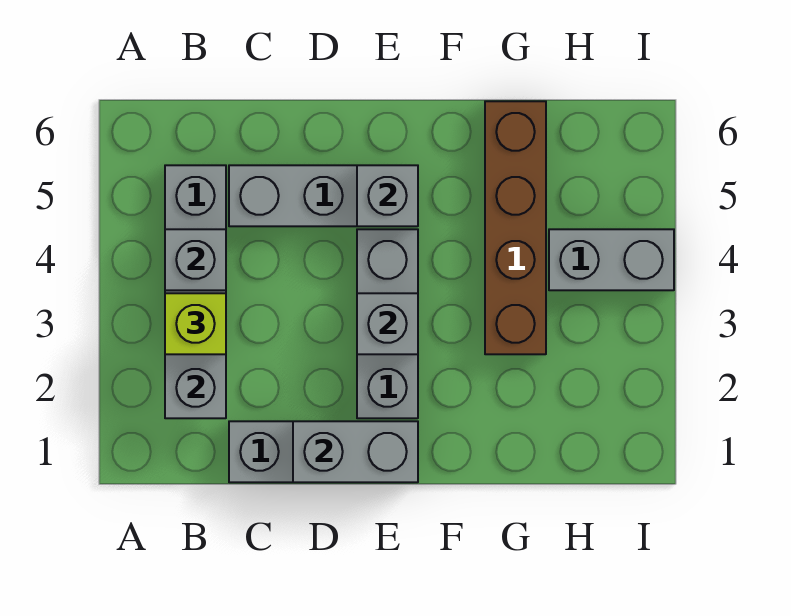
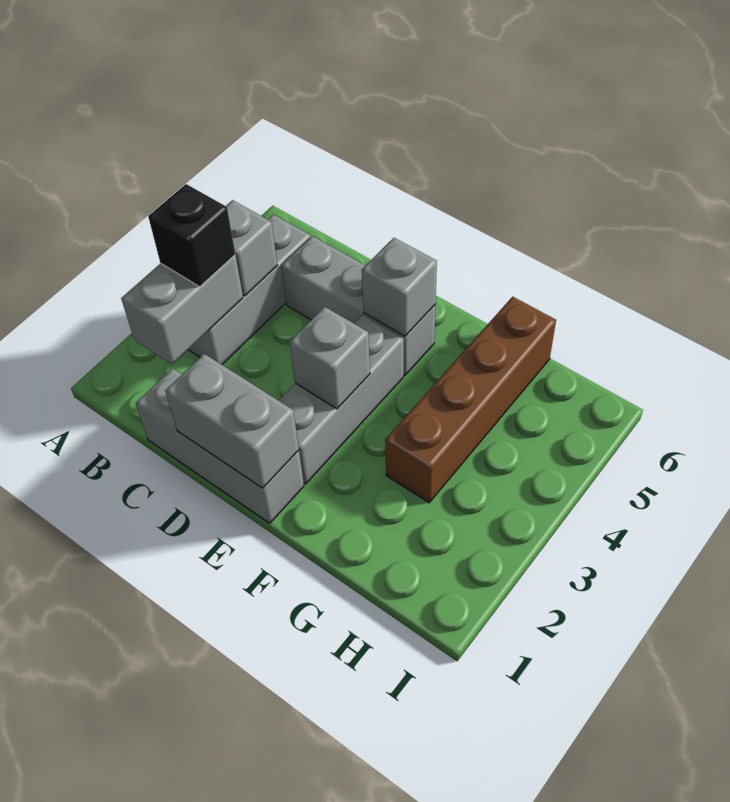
lime brick B3 level 3 -> black brick B3 level 3
grey brick H4:I4 level 1 -> none

